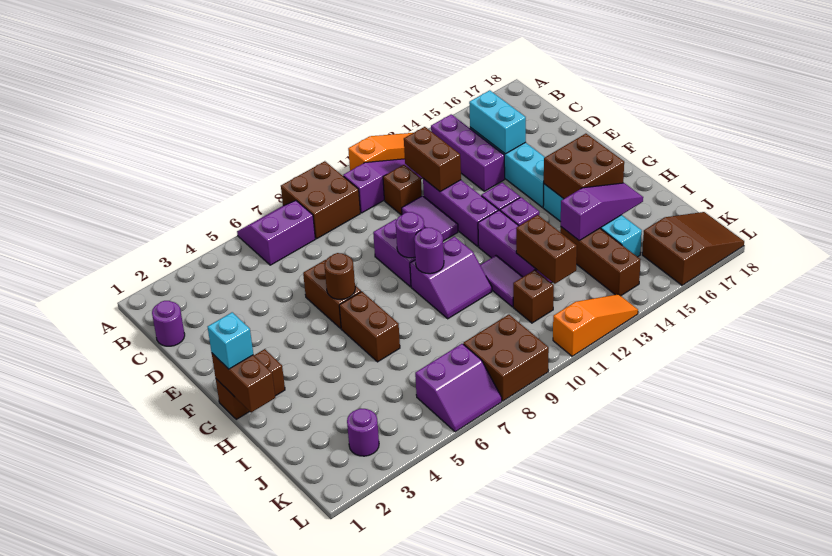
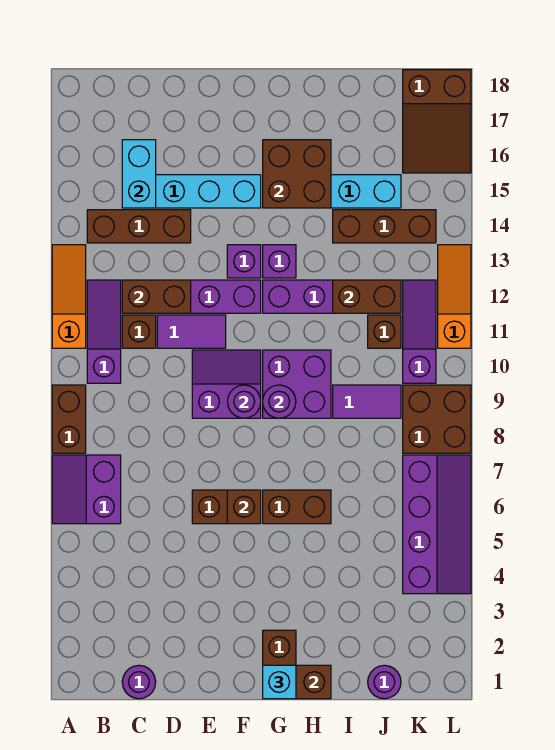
brown brick A8:B9 level 1 -> brown brick A8:A9 level 1
purple brick B14:D14 level 1 -> brown brick B14:D14 level 1
cyan brick C15:D15 level 2 -> cyan brick C15:C16 level 2
brown round brick F6 level 2 -> brown brick F6 level 2
purple slope G9:H10 level 1 top G -> purple brick G9:H10 level 1
purple tile H11:I11 level 1 -> purple tile I9:J9 level 1
purple slope I14:I16 level 2 top 14 -> purple slope K10:K12 level 1 top 10
purple round brick K3 level 1 -> purple round brick J1 level 1
purple slope K6:L7 level 1 top K -> purple slope K4:L7 level 1 top K
brown slope K16:L18 level 1 top 16 -> brown slope K16:L18 level 1 top 18

